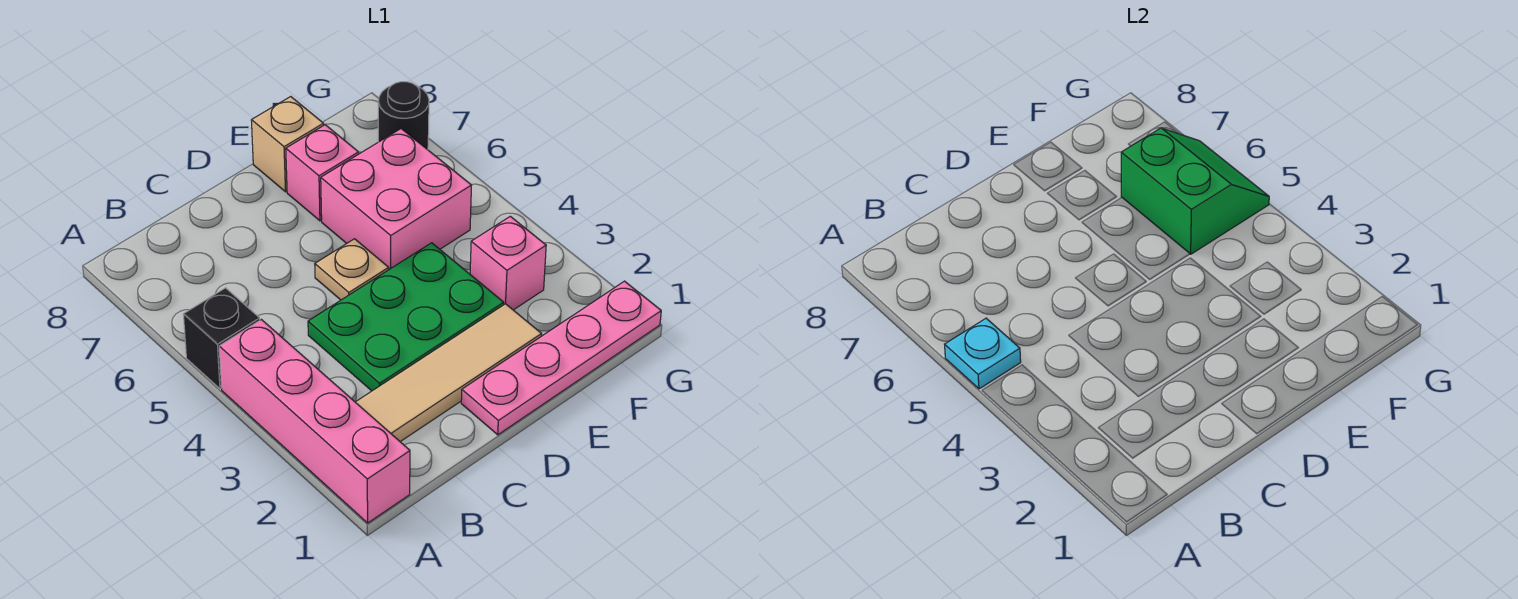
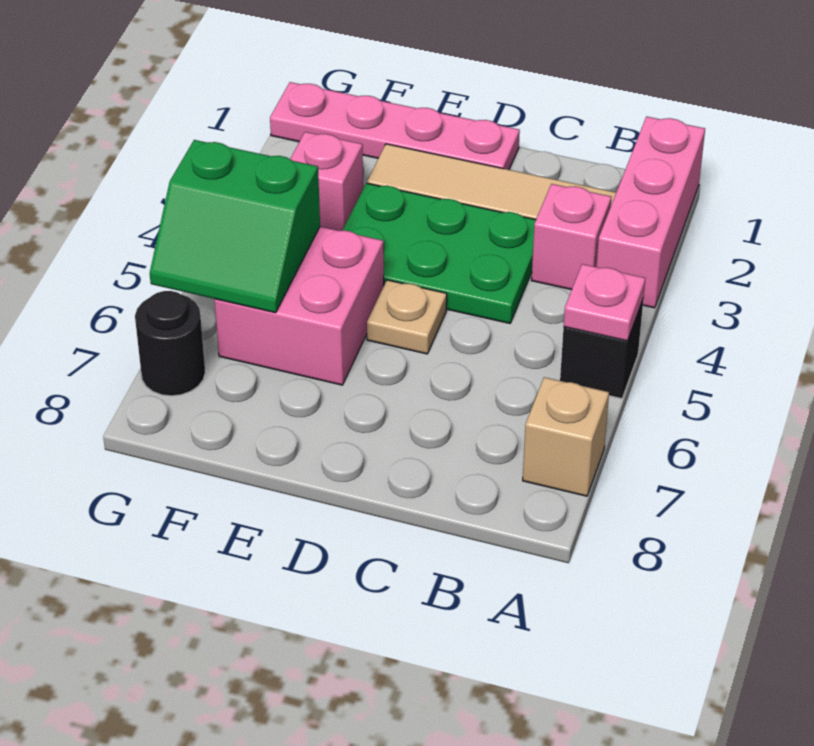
pink brick A1:A4 level 1 -> pink brick A1:A3 level 1
cyan plate A5 level 2 -> pink plate A5 level 2
pink brick E7 level 1 -> pink brick B3 level 1
tan brick E8 level 1 -> tan brick A7 level 1
green slope F5:G6 level 2 top F -> green slope F5:G6 level 2 top 5

